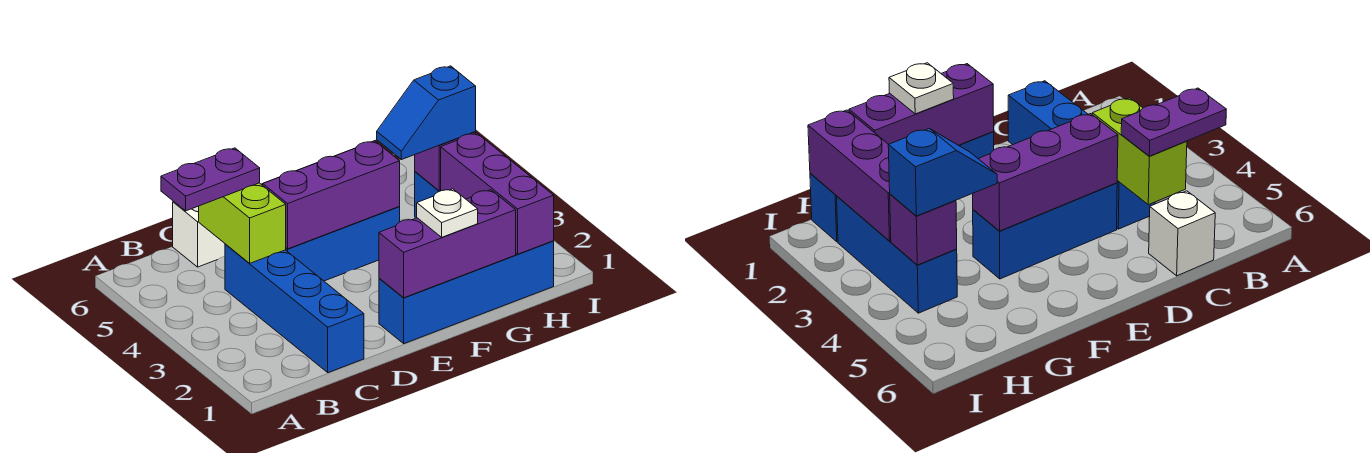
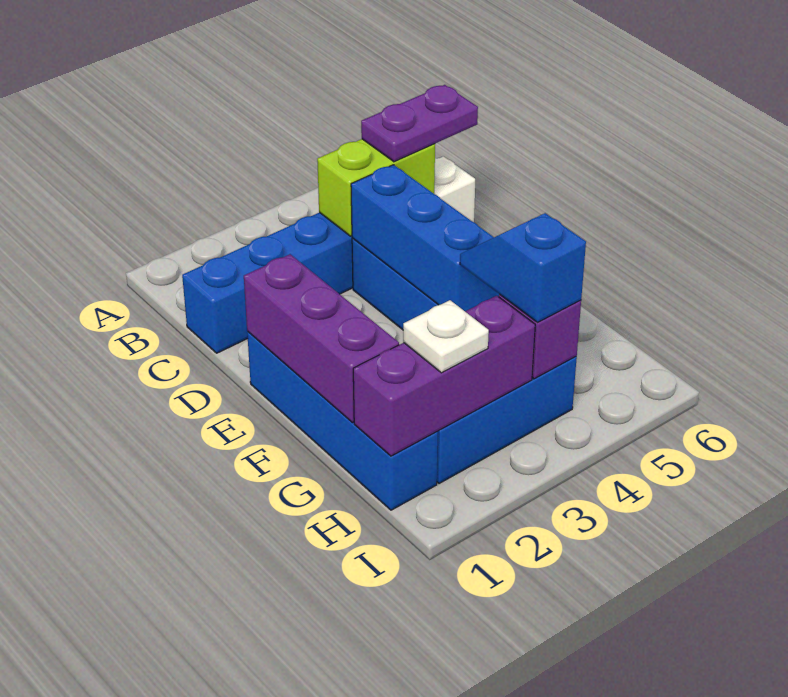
purple plate B5:C5 level 3 -> purple plate C5:C6 level 3
purple brick D4:F4 level 2 -> blue brick D4:F4 level 2
white plate F1 level 3 -> white plate H2 level 3

